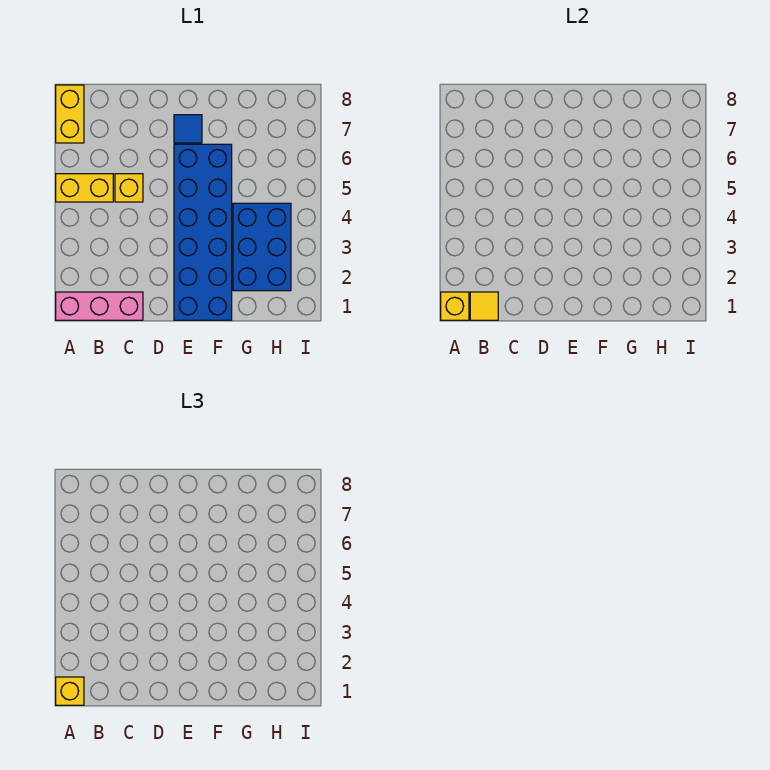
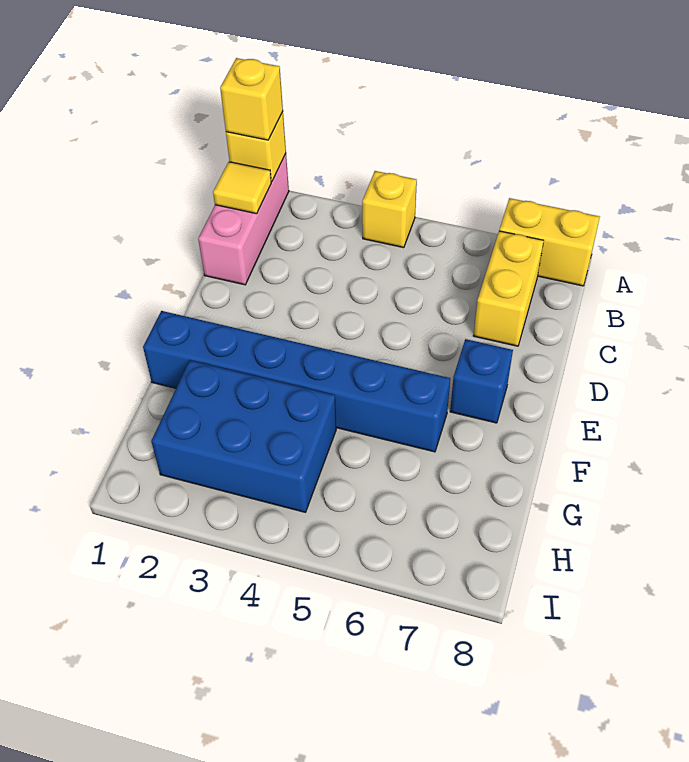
yellow brick A5:B5 level 1 -> yellow brick B7:C7 level 1
yellow brick C5 level 1 -> yellow brick A4 level 1
blue brick E1:F6 level 1 -> blue brick F1:F6 level 1
blue tile E7 level 1 -> blue brick E7 level 1

